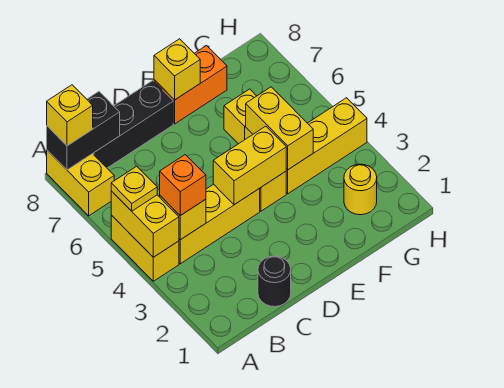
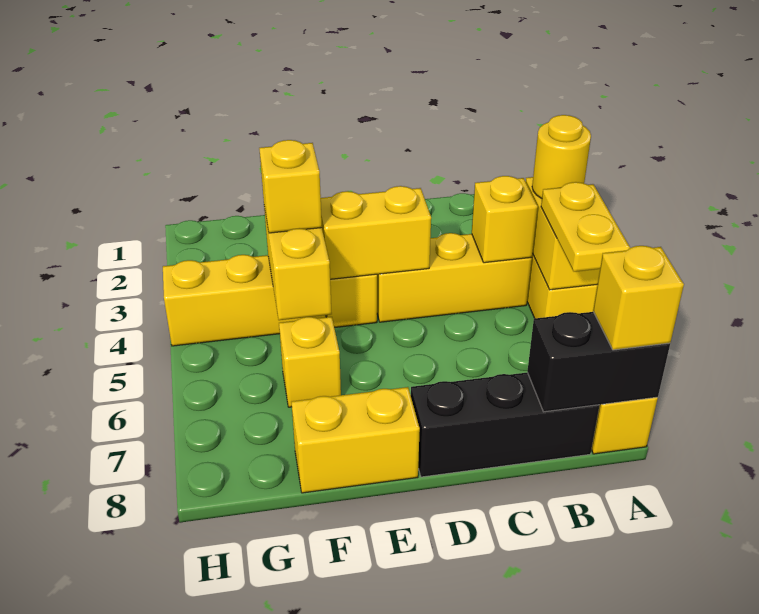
yellow plate A5 level 3 -> yellow plate A5:A6 level 3
orange brick B4 level 3 -> none
black round brick C1 level 1 -> none
orange brick E8:F8 level 1 -> yellow brick E8:F8 level 1
yellow brick E8 level 2 -> yellow brick F4 level 3
yellow round brick G2 level 1 -> yellow round brick A4 level 3

